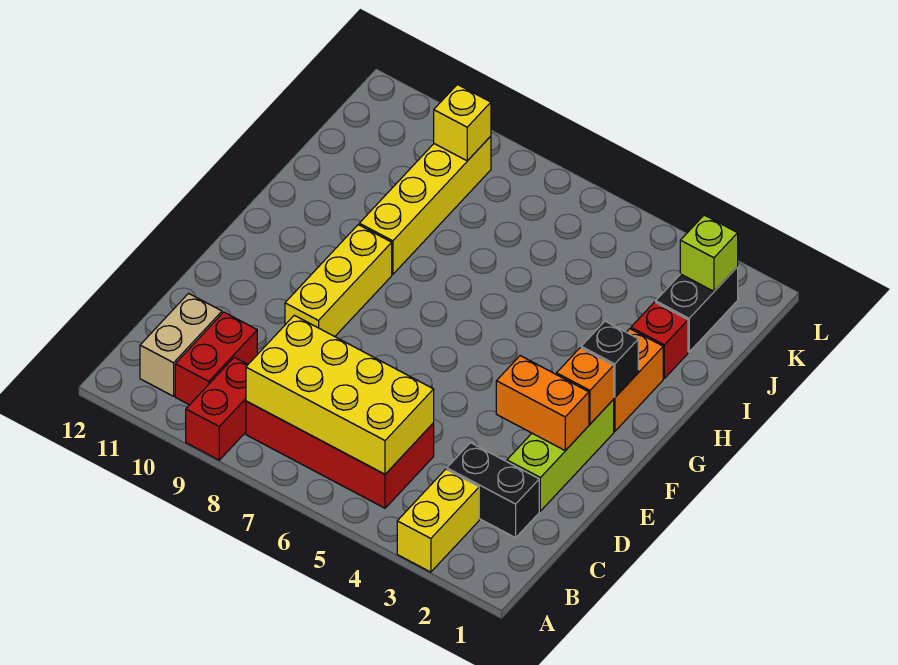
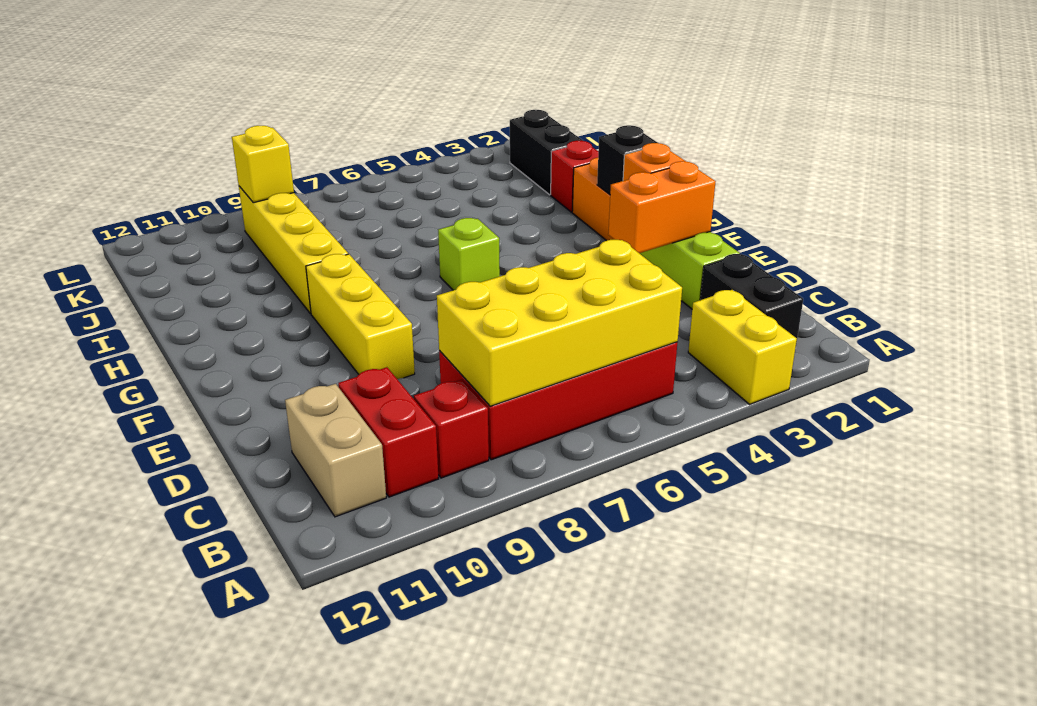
red brick A9:B9 level 1 -> red brick B9 level 1
black brick C2:C3 level 1 -> black brick B2:C2 level 1
lime brick K2 level 2 -> lime brick G6 level 1

